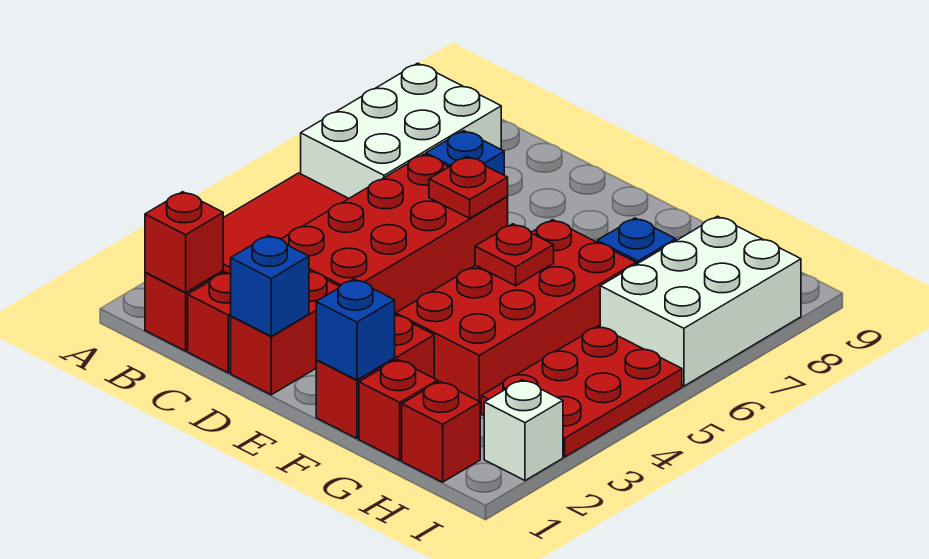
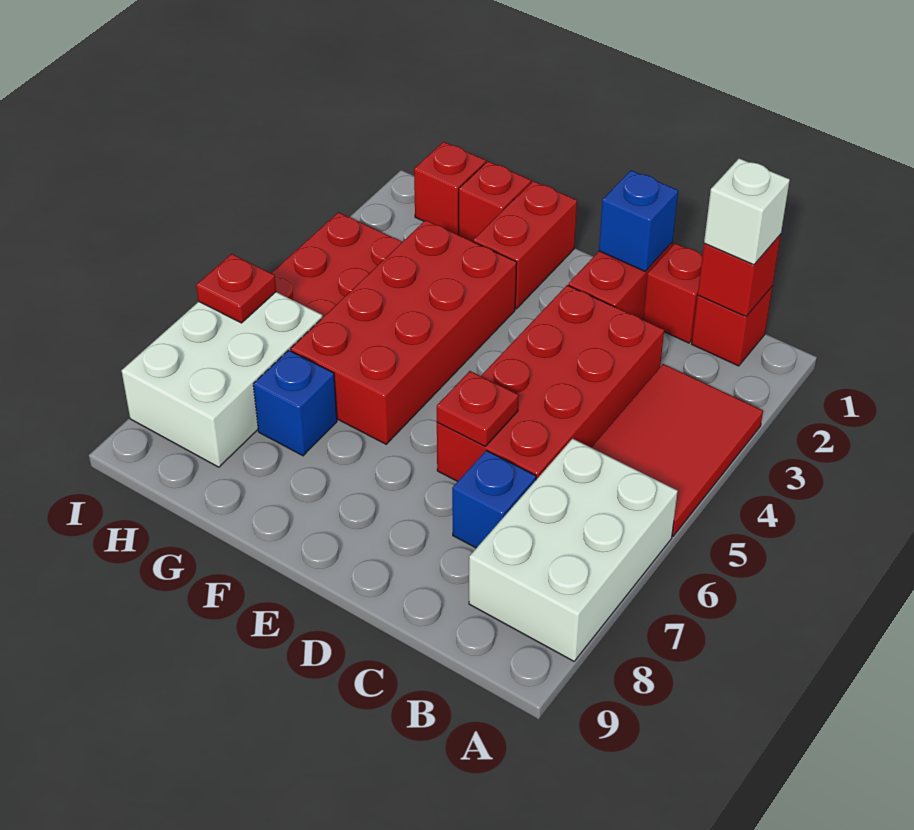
blue brick F1 level 2 -> none
red plate F5 level 2 -> red plate I6 level 2
white brick I2 level 1 -> white brick B1 level 3

